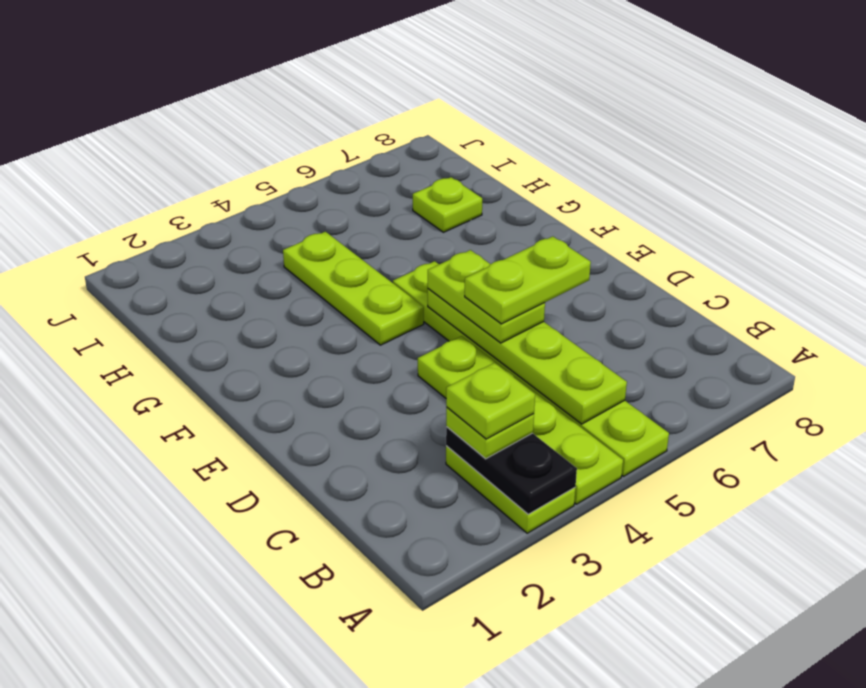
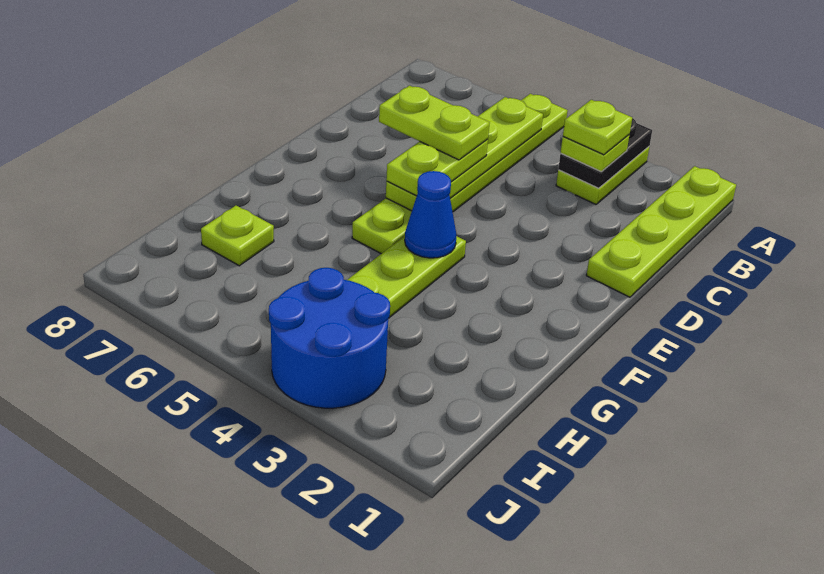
lime plate A4:D4 level 1 -> lime plate A1:D1 level 1
none -> blue cone F4 level 2
none -> blue round brick I3:J4 level 1

